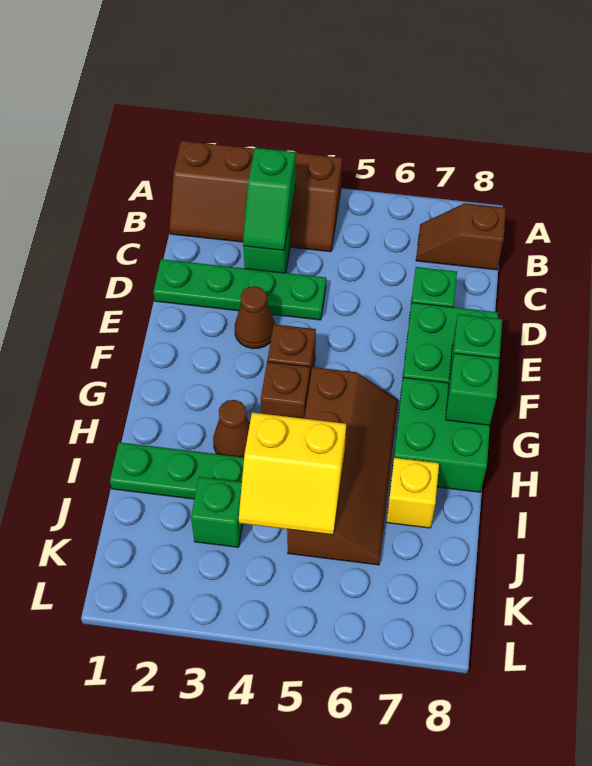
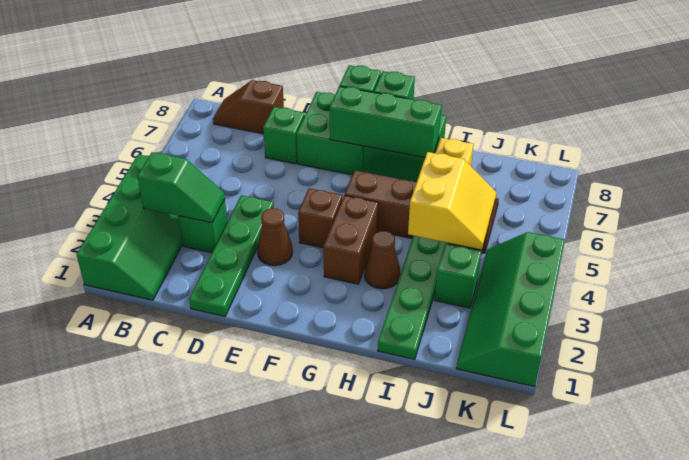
brown slope A1:B4 level 1 top A -> green slope A1:B4 level 1 top A
brown slope B7:B8 level 1 top 8 -> brown slope B8:C8 level 1 top C
none -> green brick F7:H7 level 2
brown brick G4 level 1 -> brown brick G3:G4 level 1
none -> green slope K1:L4 level 1 top L

